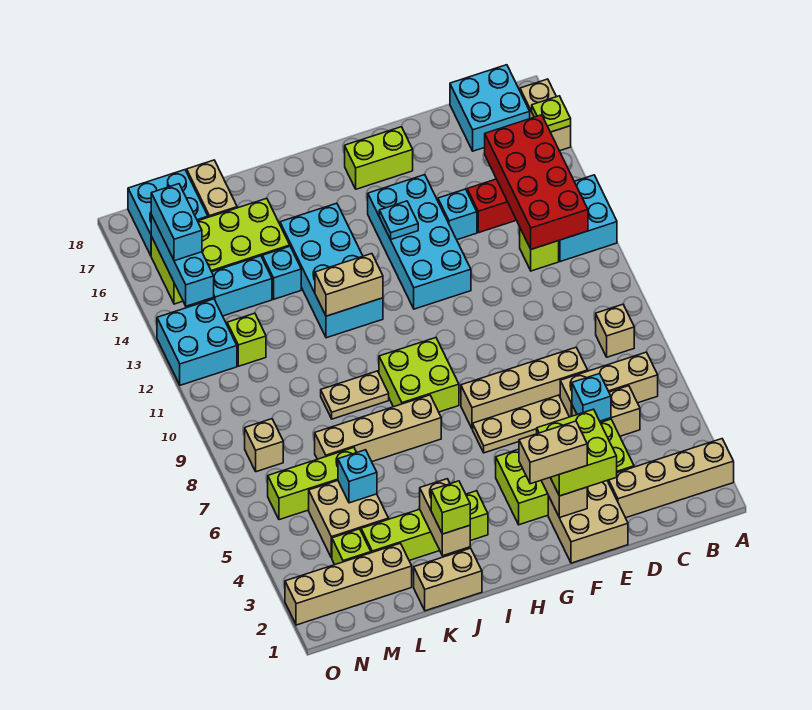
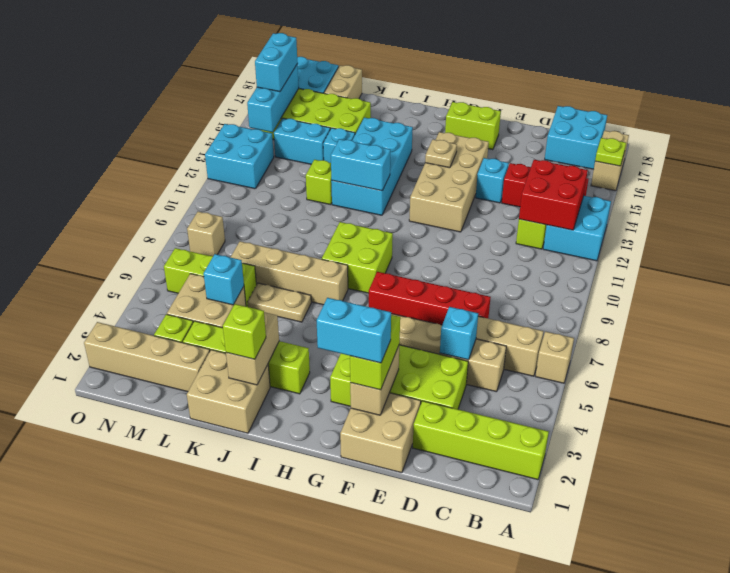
tan brick A2:D2 level 1 -> lime brick A2:D2 level 1
tan brick B8 level 1 -> tan brick A6 level 1
red brick B12:C15 level 2 -> red brick B12:C13 level 2
tan brick D7:G7 level 1 -> red brick D7:G7 level 1
lime brick E2:F3 level 3 -> lime brick F2:F3 level 3
tan brick F2:G2 level 4 -> cyan brick F2:G2 level 4
cyan brick F12:G15 level 1 -> tan brick F12:G15 level 1
cyan plate G14 level 2 -> tan plate G14 level 2
tan brick I12:J12 level 2 -> cyan brick I12:J12 level 2
tan brick J1:K1 level 1 -> tan brick J1:K2 level 1
tan plate J9:K9 level 1 -> tan plate J6:K6 level 1
lime brick M12 level 1 -> lime brick K12 level 1

